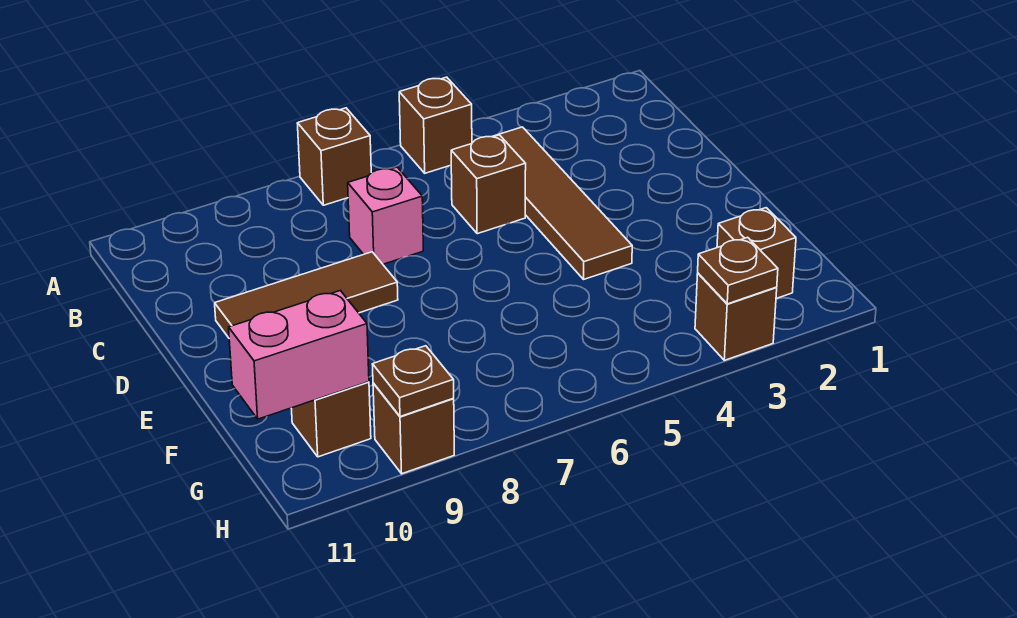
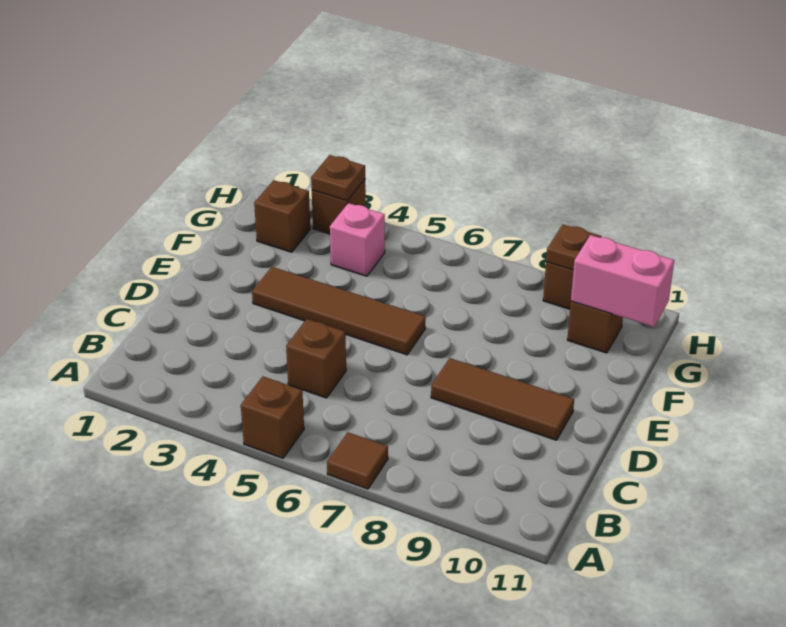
brown brick A7 level 1 -> brown tile A7 level 1
brown tile B4:E4 level 1 -> brown tile E3:E6 level 1
pink brick C7 level 1 -> pink brick G4 level 1

